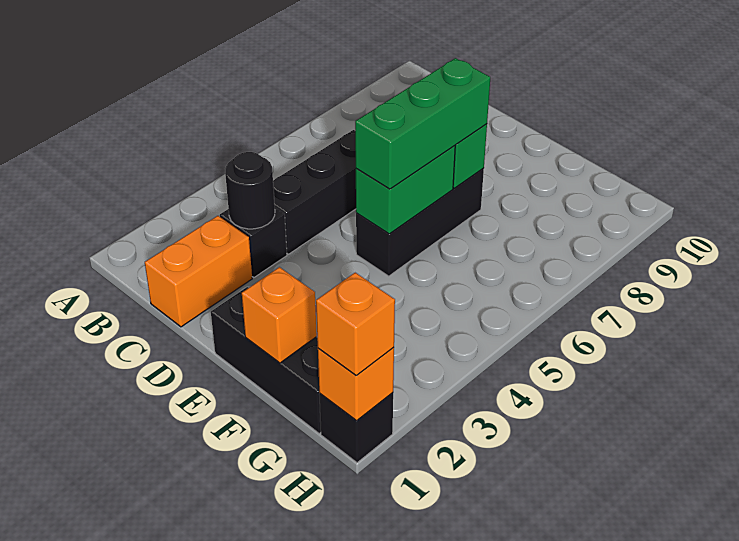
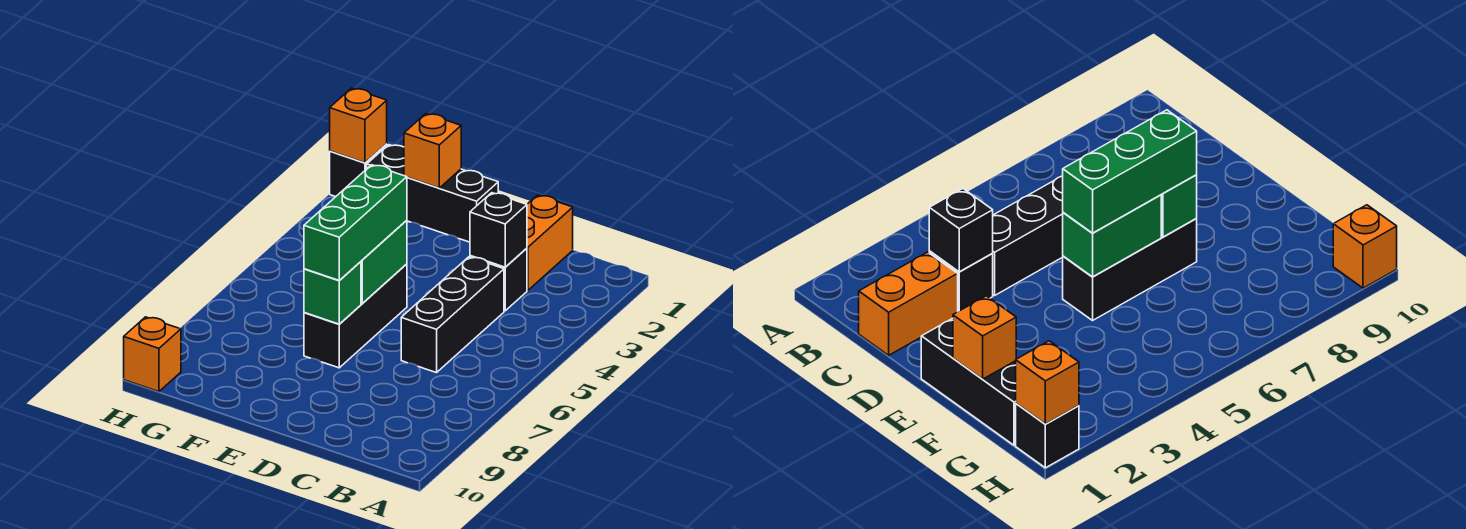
black round brick C3 level 2 -> black brick C3 level 2
orange brick H1 level 3 -> orange brick H10 level 1

